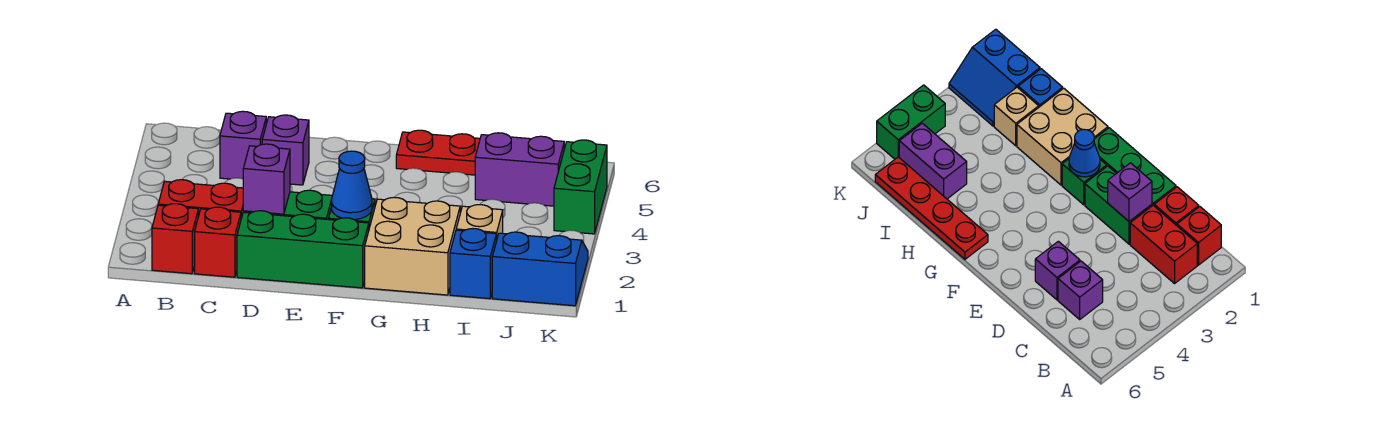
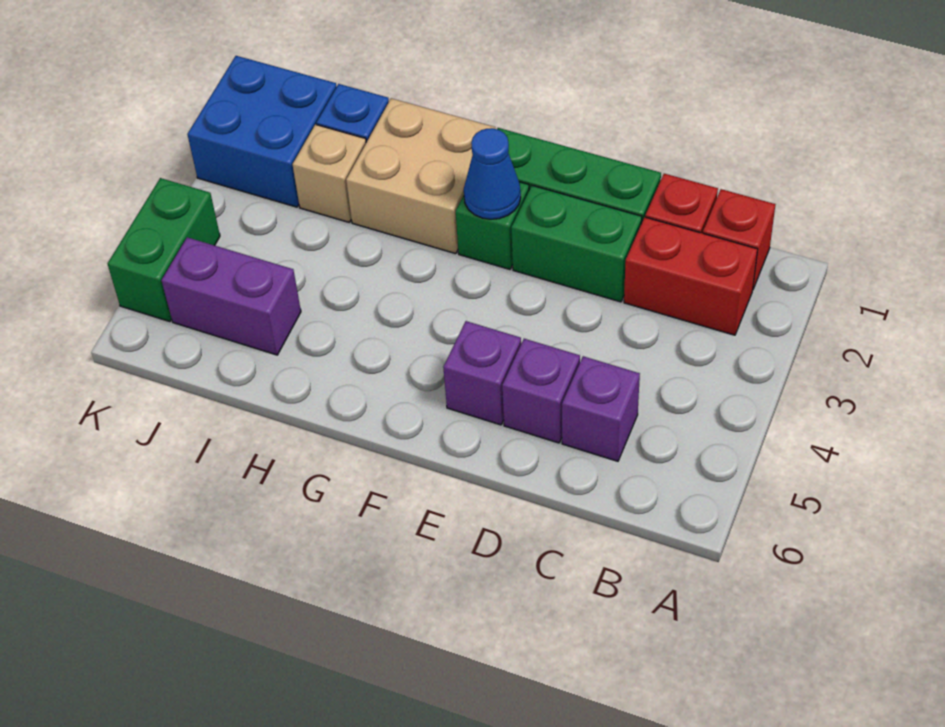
purple brick D2 level 2 -> purple brick E5 level 1
red plate G6:J6 level 1 -> none
blue slope J1:K2 level 1 top 1 -> blue brick J1:K2 level 1

